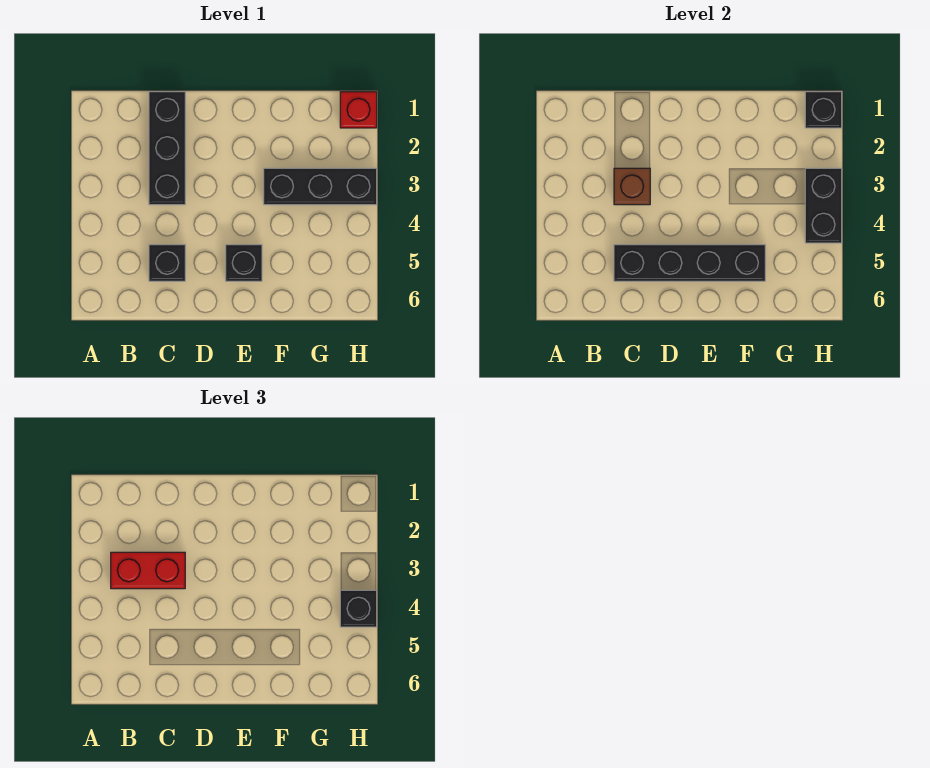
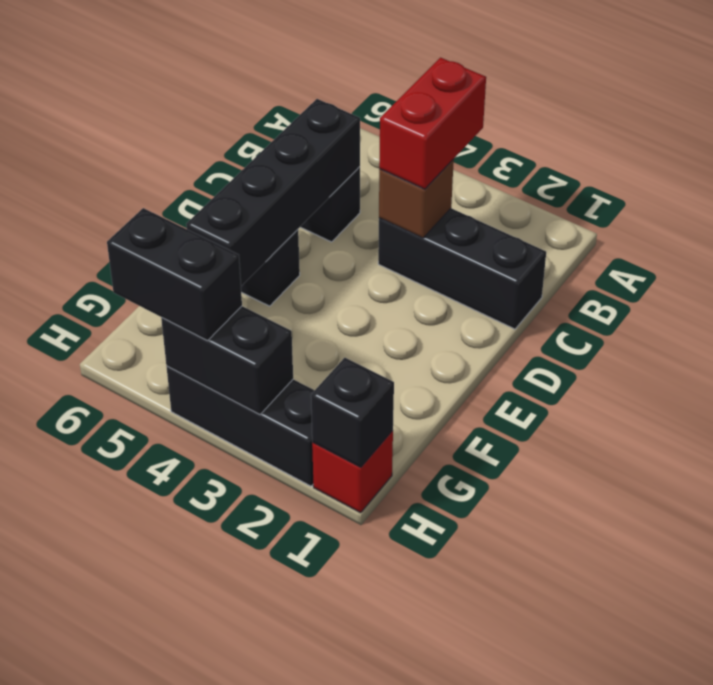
black brick F3:H3 level 1 -> black brick H2:H4 level 1
black brick H4 level 3 -> black brick H4:H5 level 3

